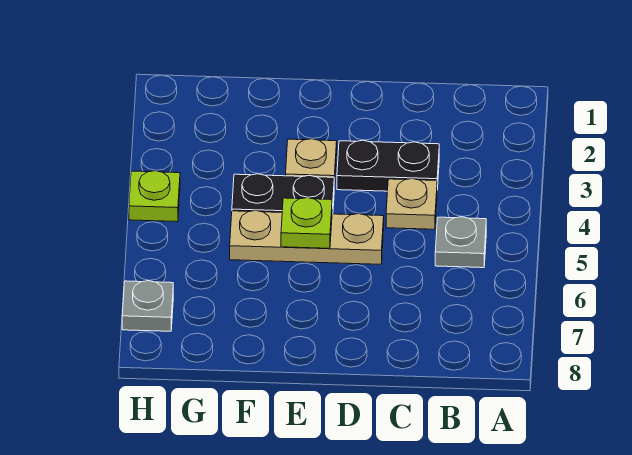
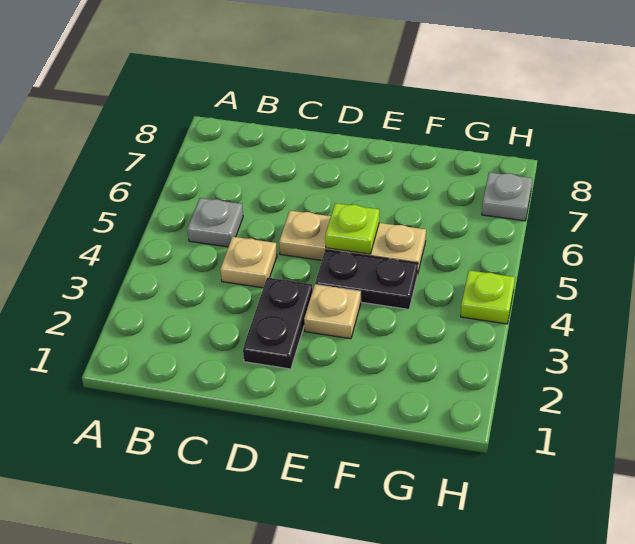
black plate C3:D3 level 1 -> black plate D2:D3 level 1

